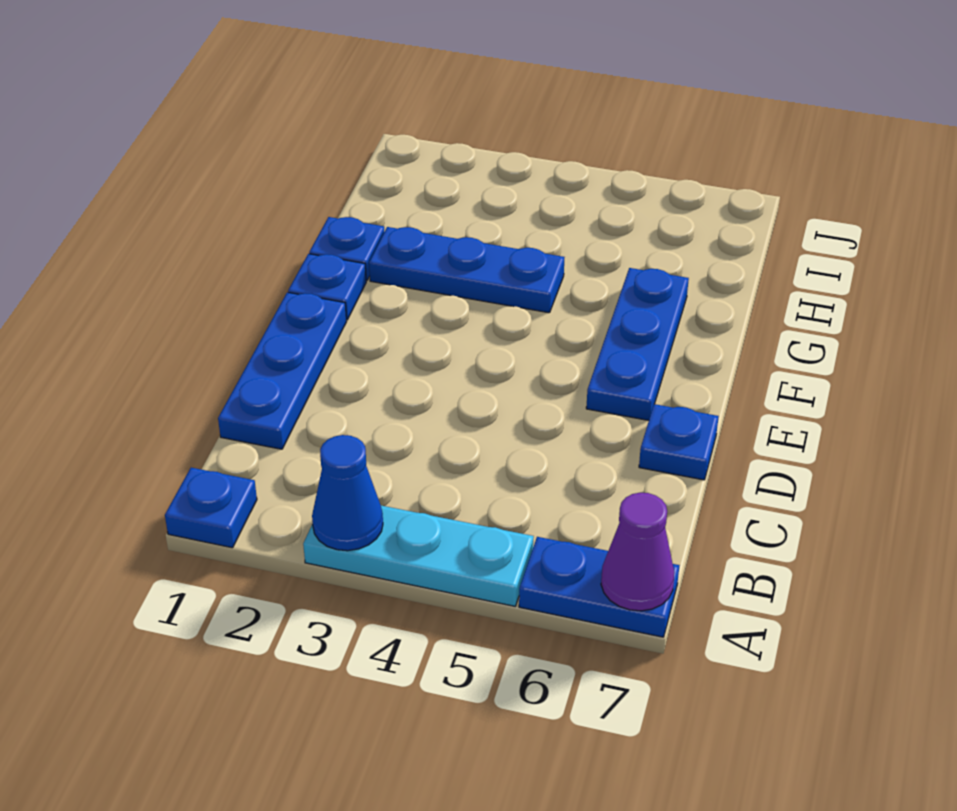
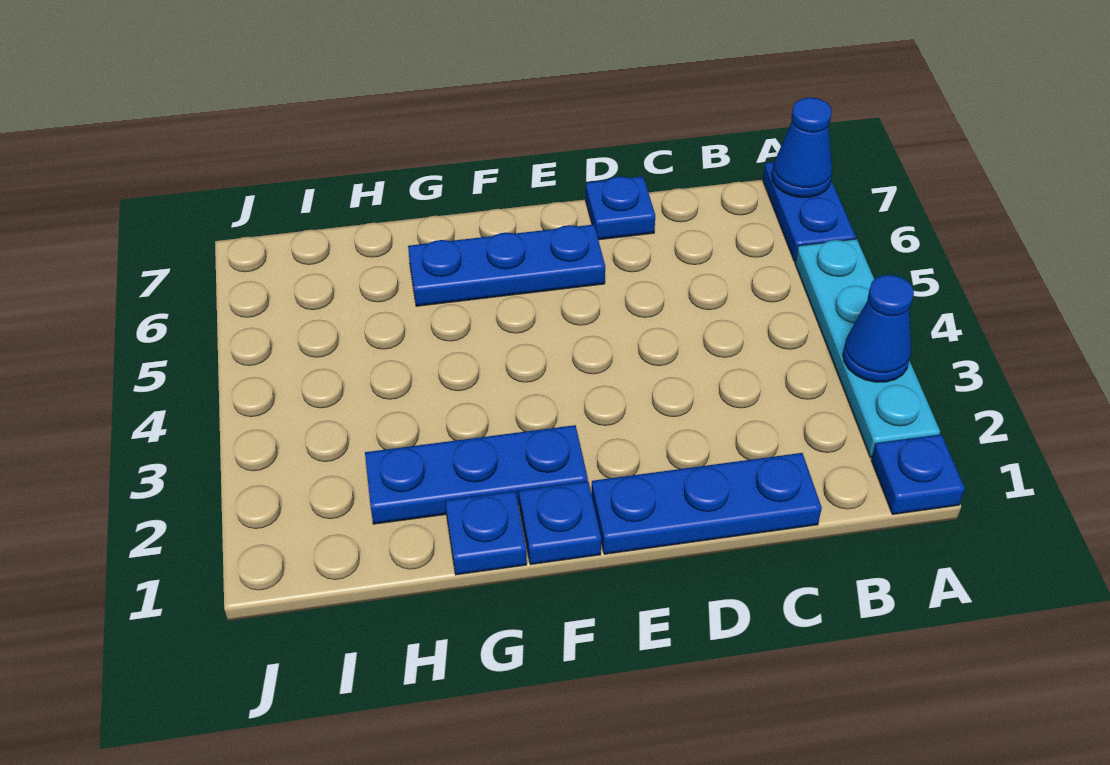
cyan plate A3:A5 level 1 -> cyan plate A2:A5 level 1
purple cone A7 level 2 -> blue cone A7 level 2
blue plate G2:G4 level 1 -> blue plate F2:H2 level 1

